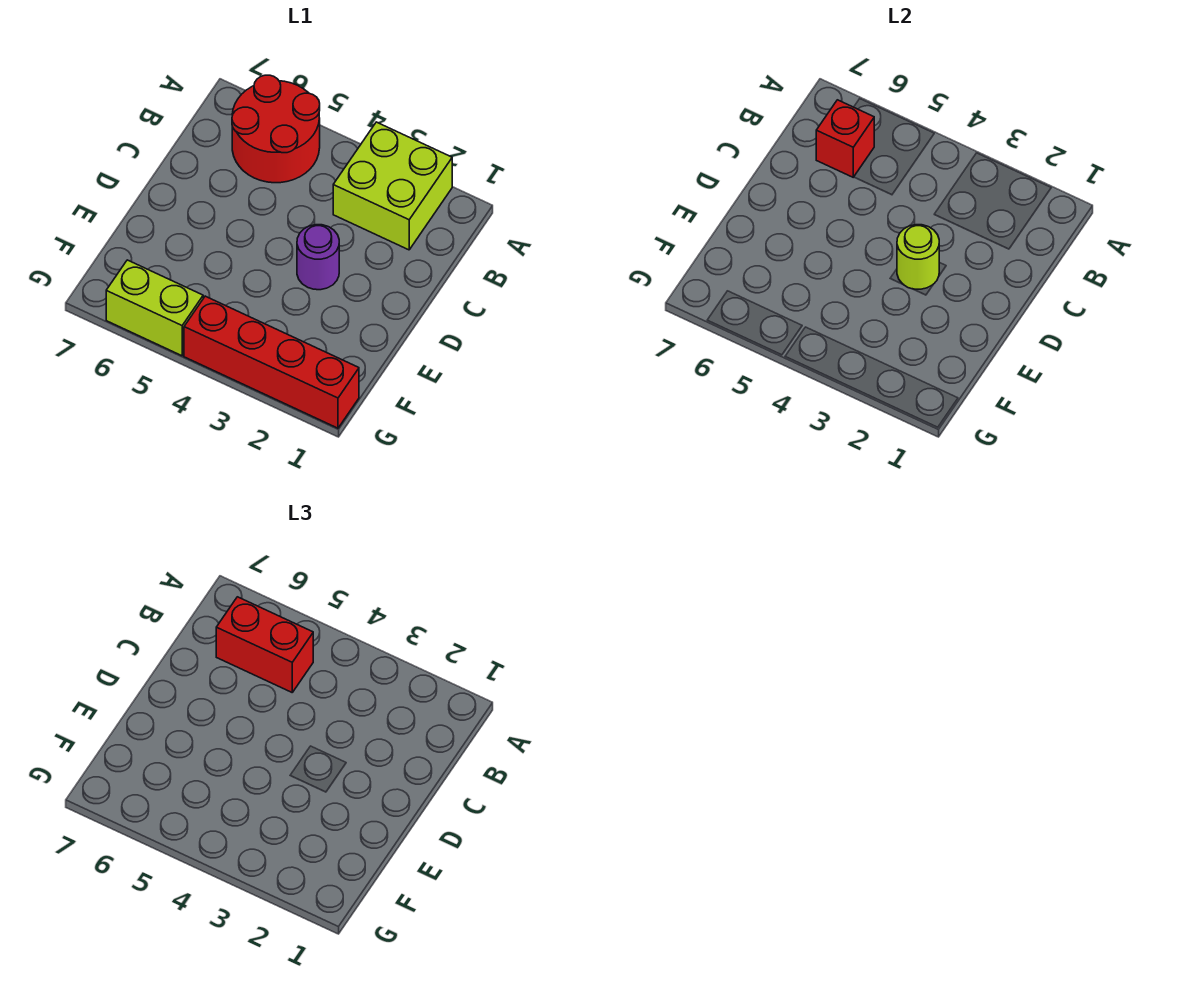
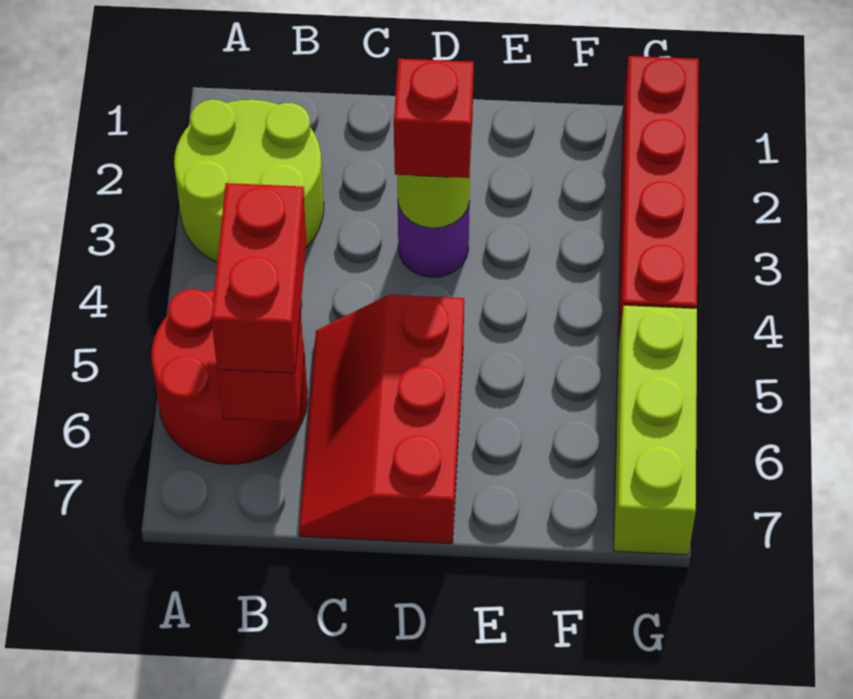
lime brick A2:B3 level 1 -> lime round brick A2:B3 level 1
none -> red slope C5:D7 level 1 top D
none -> red brick D3 level 3
lime brick G5:G6 level 1 -> lime brick G5:G7 level 1

